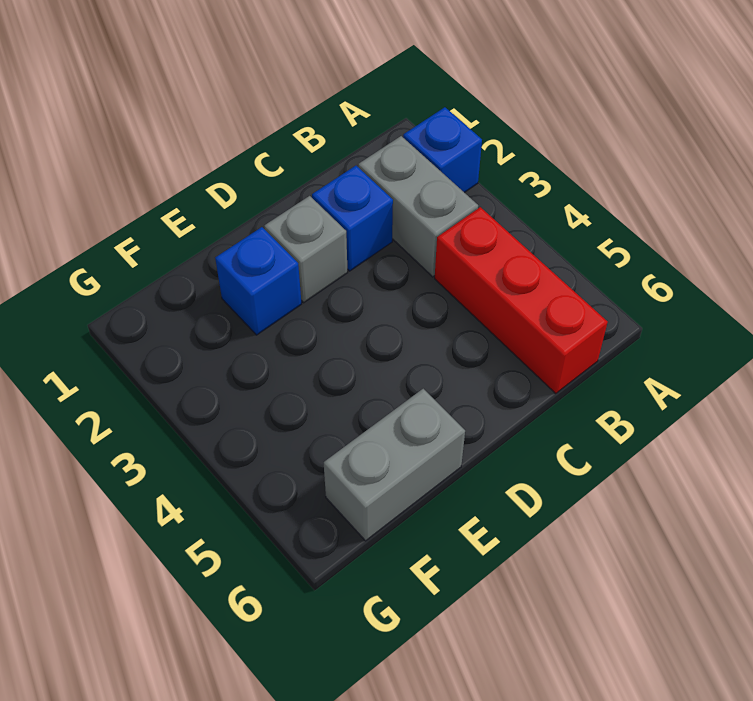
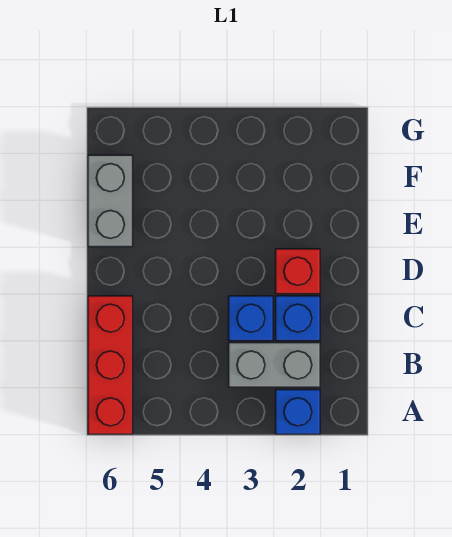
red brick B4:B6 level 1 -> red brick A6:C6 level 1
grey brick D2 level 1 -> red brick D2 level 1
blue brick E2 level 1 -> blue brick C3 level 1

